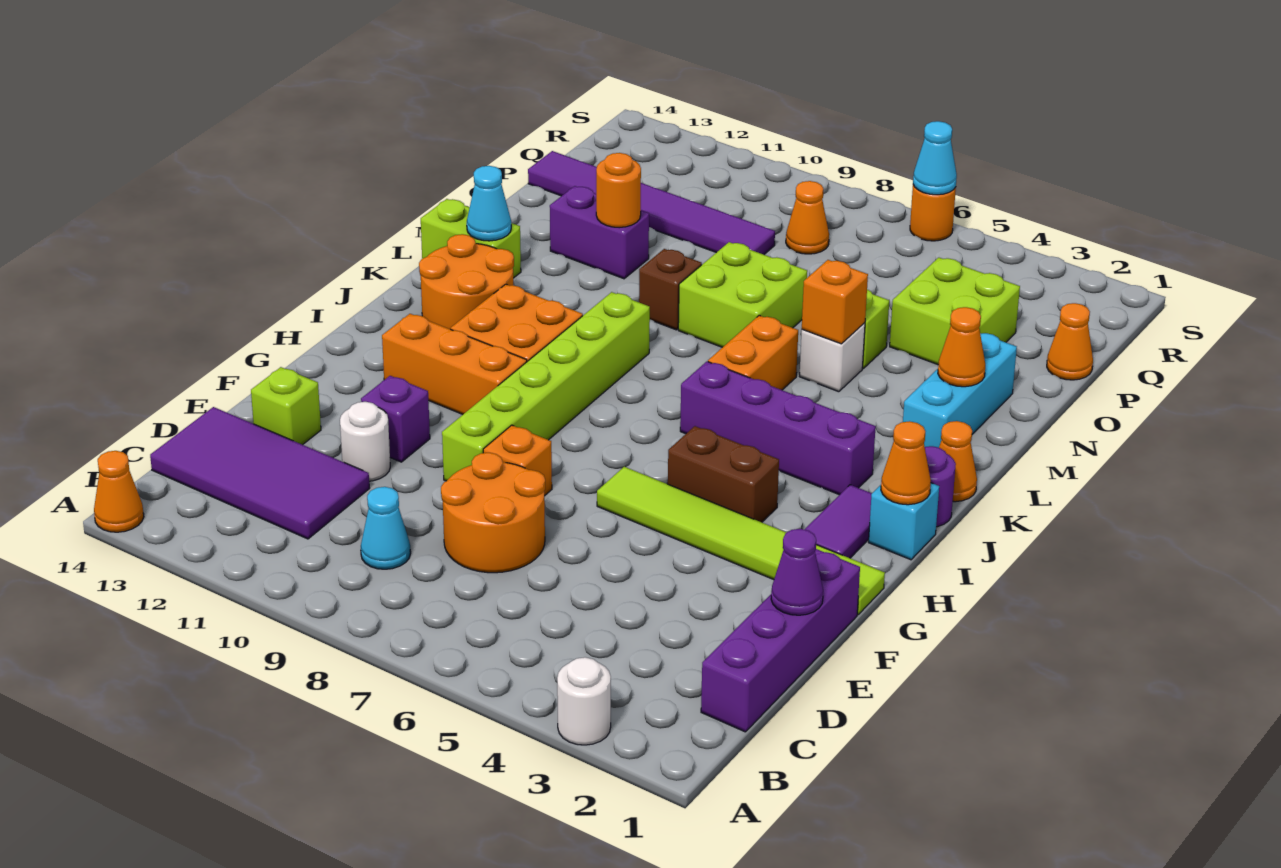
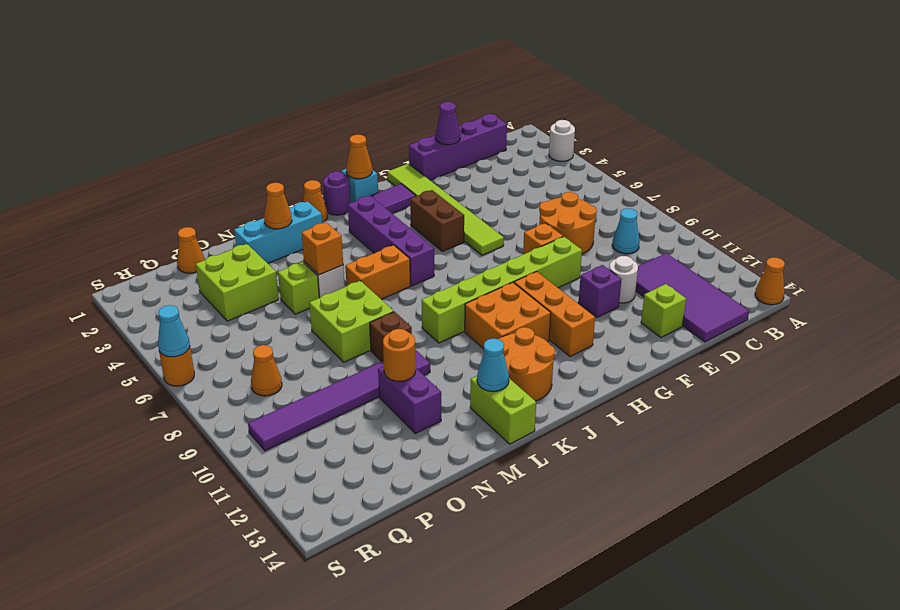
purple tile P9:P14 level 1 -> purple tile M10:R10 level 1

